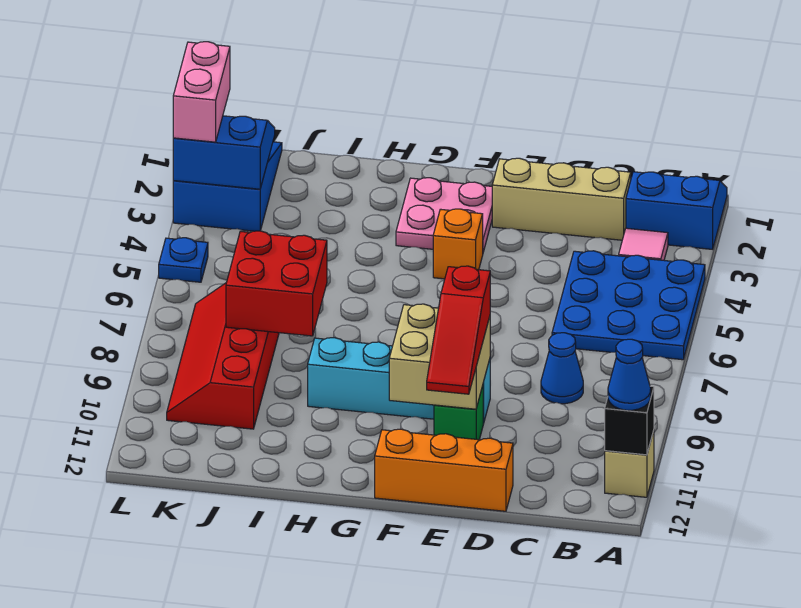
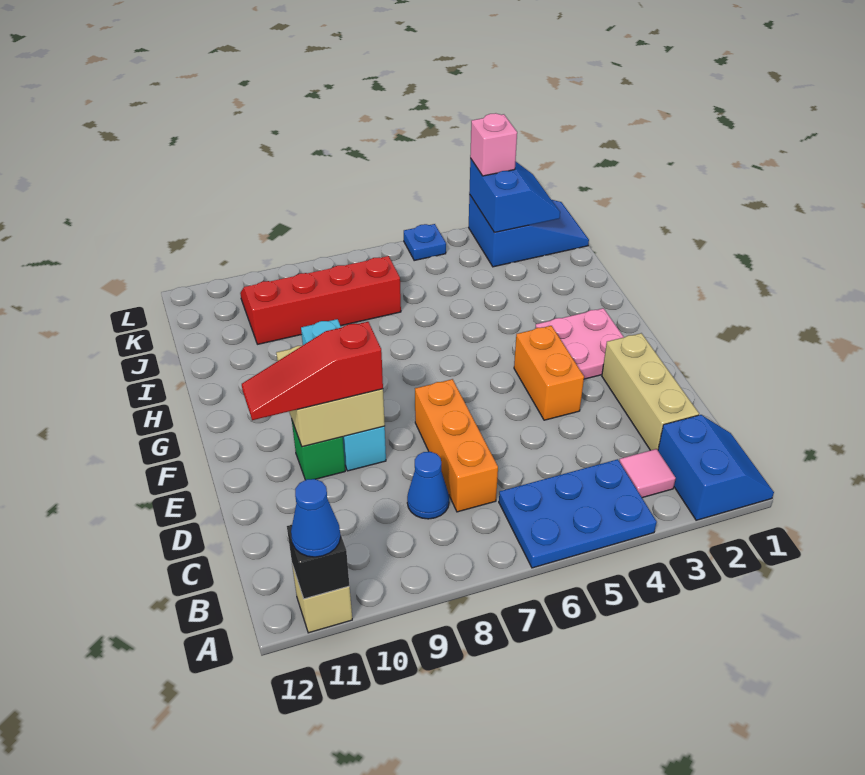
blue plate A4:C6 level 1 -> blue plate A4:B6 level 1
orange brick D12:F12 level 1 -> orange brick C7:E7 level 1
orange brick F4 level 1 -> orange brick E4:F4 level 1
red brick I7:J8 level 2 -> none
pink brick L2:L3 level 3 -> pink brick L3 level 3

